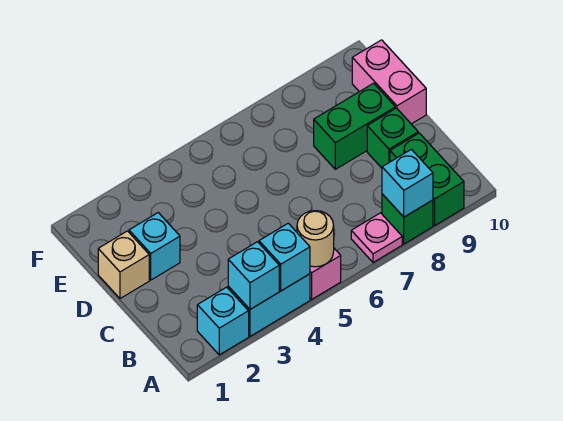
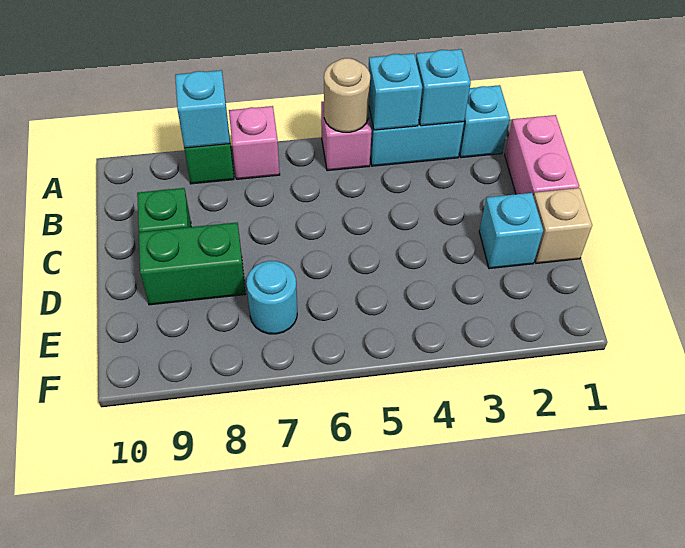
pink plate A7 level 1 -> pink brick A7 level 1
green brick A9:B9 level 1 -> none
pink brick D10:E10 level 1 -> pink brick B1:C1 level 1
none -> cyan round brick E7 level 1

